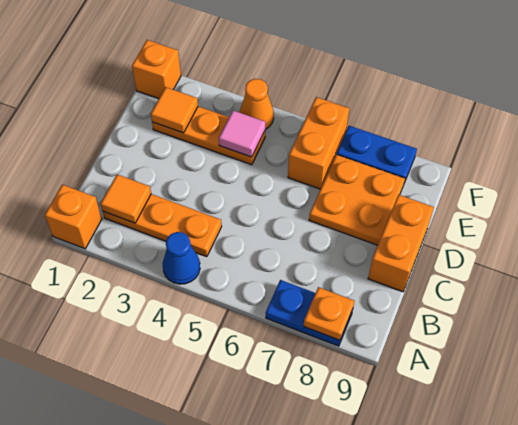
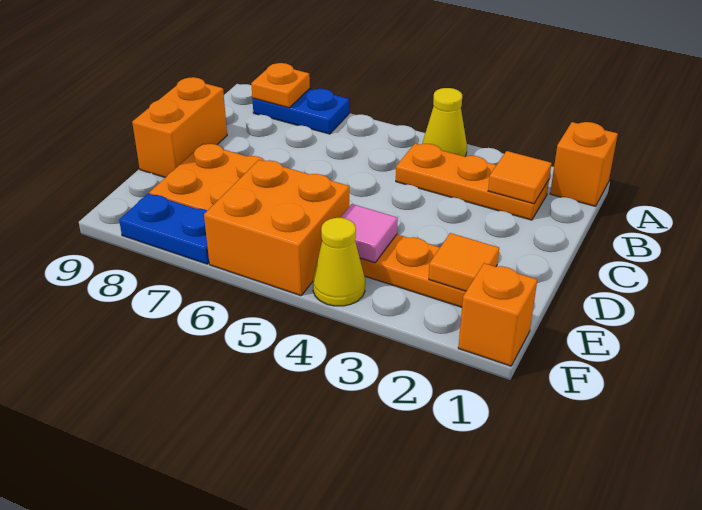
blue cone A4 level 1 -> yellow cone A4 level 1
orange brick E6:F6 level 1 -> orange brick E5:F6 level 1
orange cone F4 level 1 -> yellow cone F4 level 1

